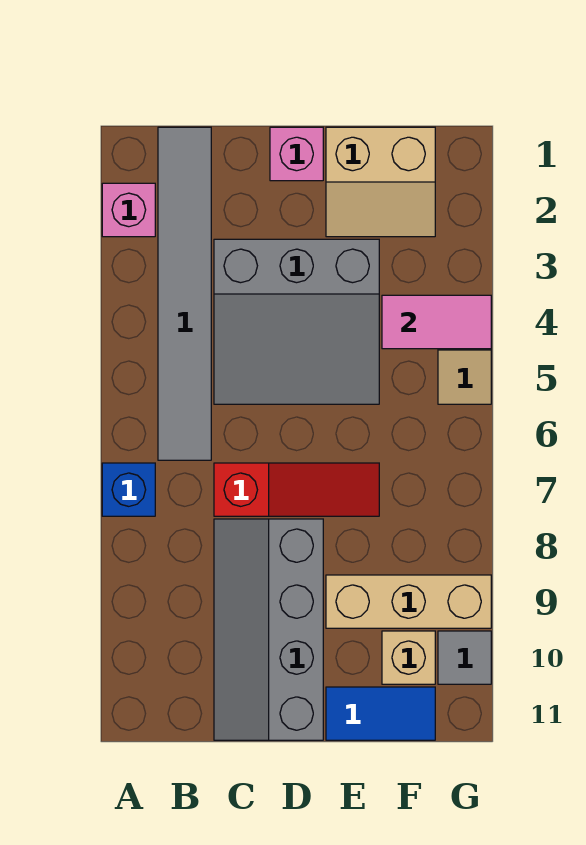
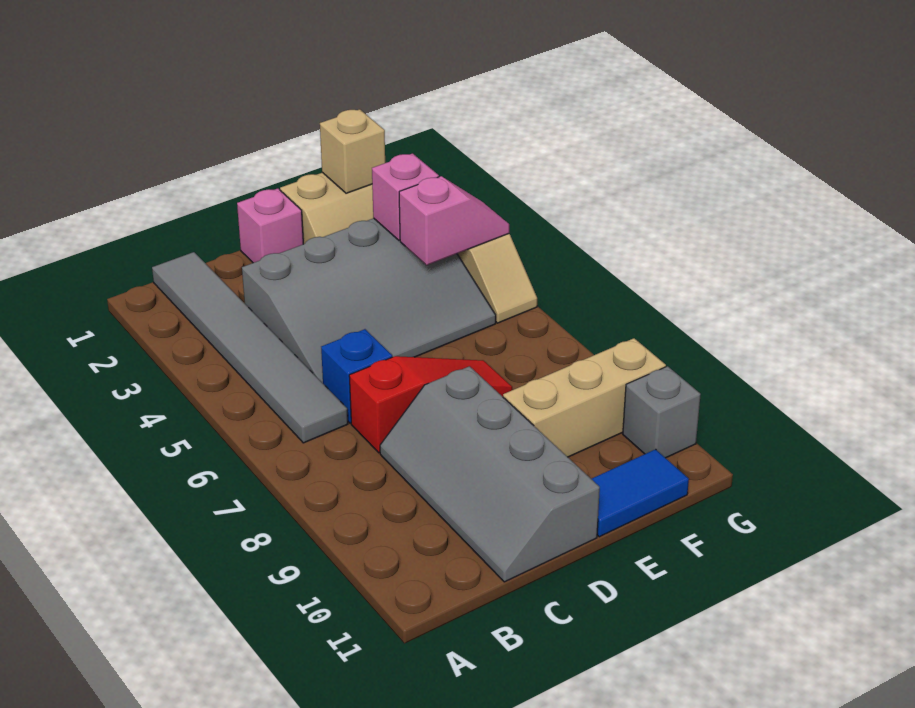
pink brick A2 level 1 -> pink brick F3 level 2
blue brick A7 level 1 -> blue brick C6 level 1
grey slope C3:E5 level 1 top 3 -> grey slope C3:F5 level 1 top 3
pink tile F4:G4 level 2 -> pink slope F4:G4 level 2 top F
tan brick F10 level 1 -> tan brick F1 level 2
grey tile G10 level 1 -> grey brick G10 level 1

